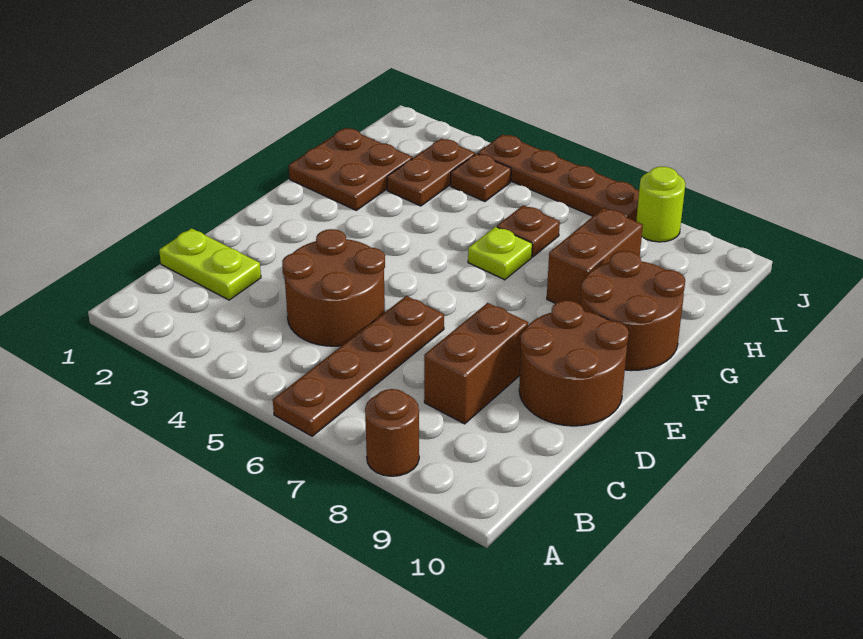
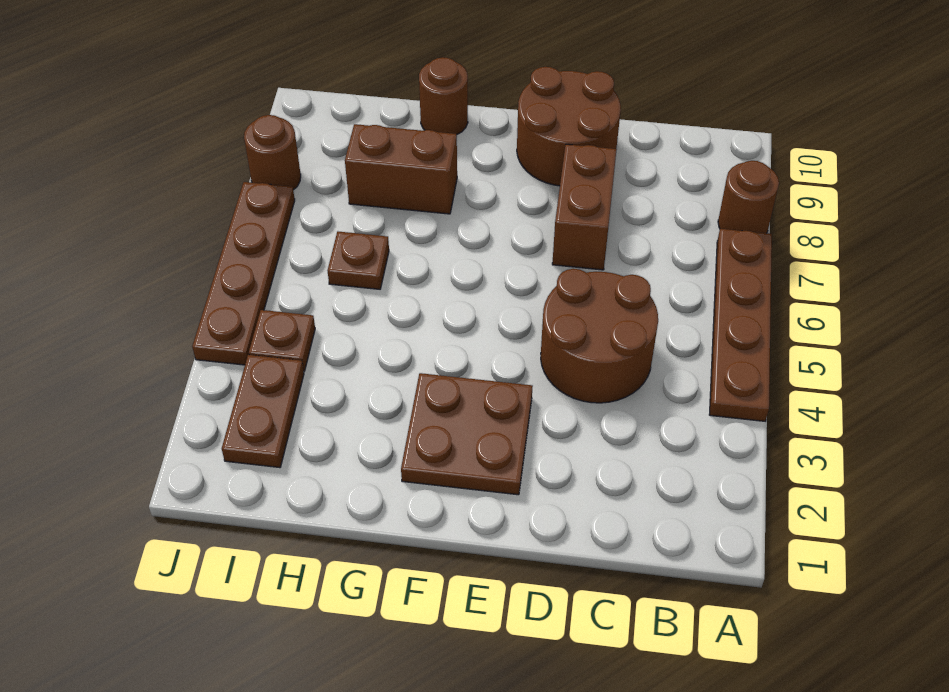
brown plate A6:D6 level 1 -> brown plate A4:A7 level 1
lime plate C1:C2 level 1 -> none
brown brick C8:D8 level 1 -> brown brick D7:D8 level 1
brown round brick F9:G10 level 1 -> brown round brick G10 level 1
brown plate G1:H2 level 1 -> brown plate E2:F3 level 1
lime plate G6 level 1 -> none
brown plate H3:I3 level 1 -> brown plate I2:I3 level 1
lime round brick J8 level 1 -> brown round brick J8 level 1

